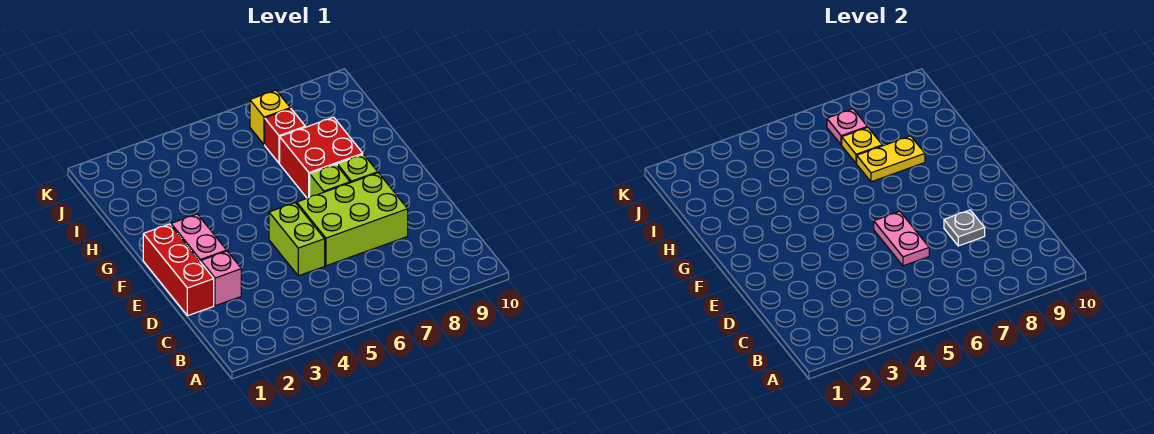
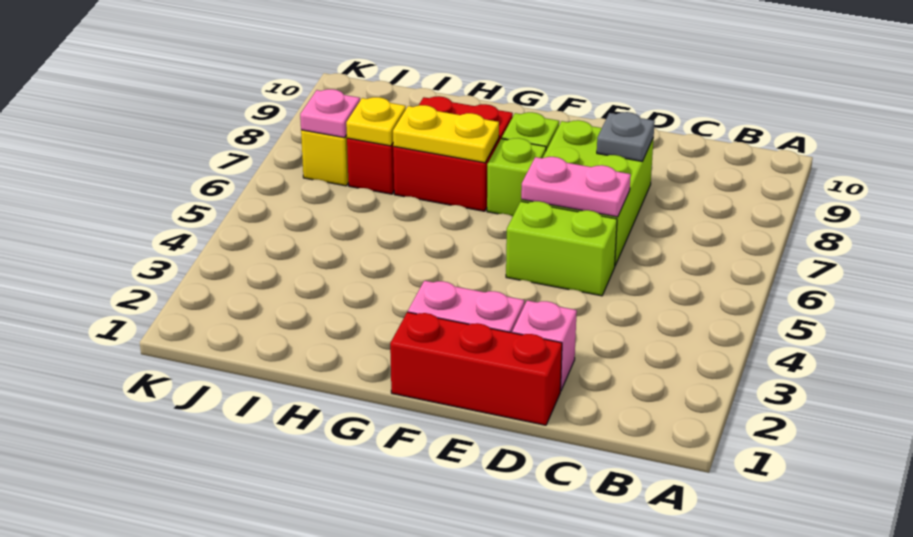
yellow plate H7:H8 level 2 -> yellow plate G7:H7 level 2

